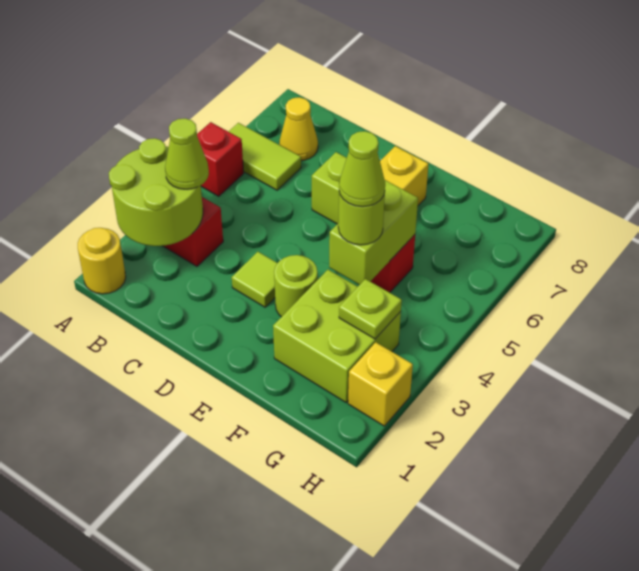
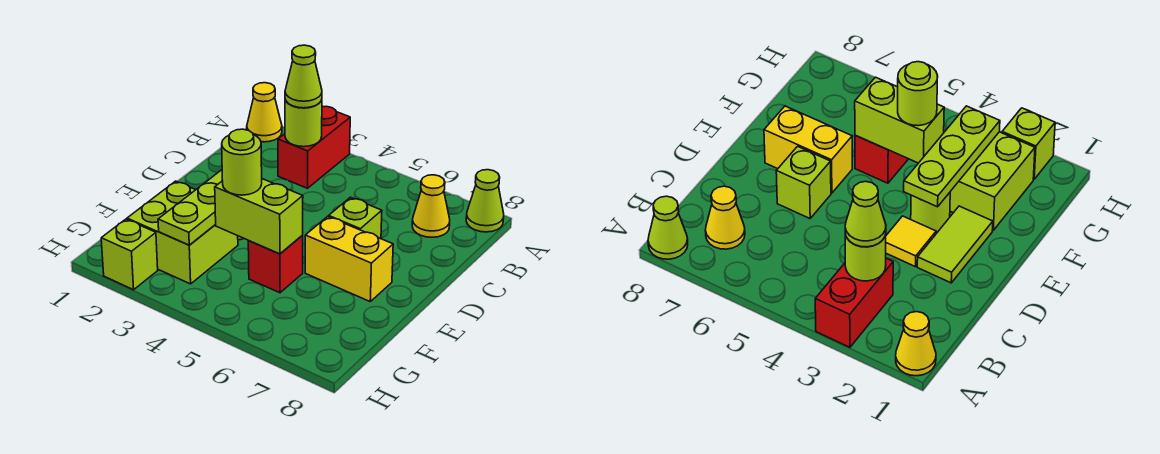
yellow round brick A1 level 1 -> yellow cone A1 level 1
lime round brick A2:B3 level 2 -> lime round brick B3 level 2
red brick A5 level 1 -> none
lime tile A6:B6 level 1 -> lime tile D2:E2 level 1
lime tile D3 level 1 -> yellow tile D3 level 1
lime cone F4 level 4 -> lime cone A8 level 1
lime plate G3 level 2 -> lime plate E3:G3 level 2
yellow brick H2 level 1 -> lime brick H2 level 1

